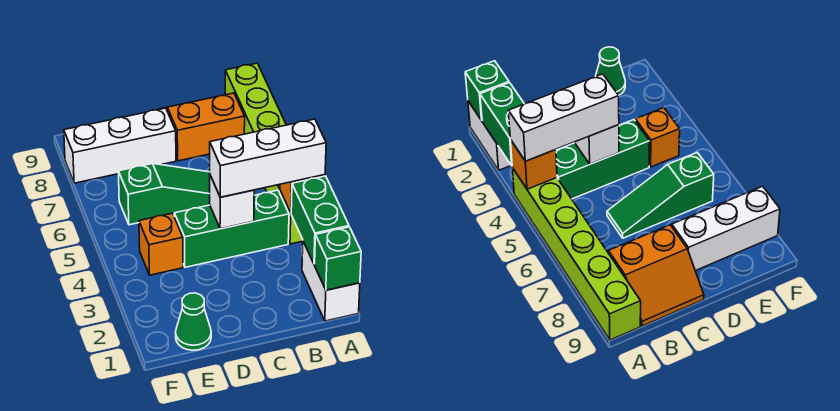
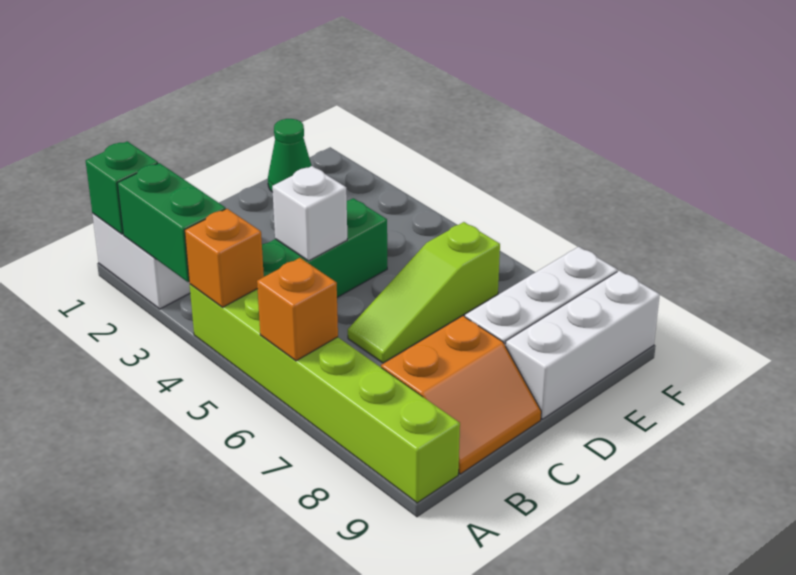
white brick A4:C4 level 3 -> white brick D9:F9 level 1
green slope C6:E6 level 1 top E -> lime slope C6:E6 level 1 top E
orange brick E4 level 1 -> orange brick A6 level 2

